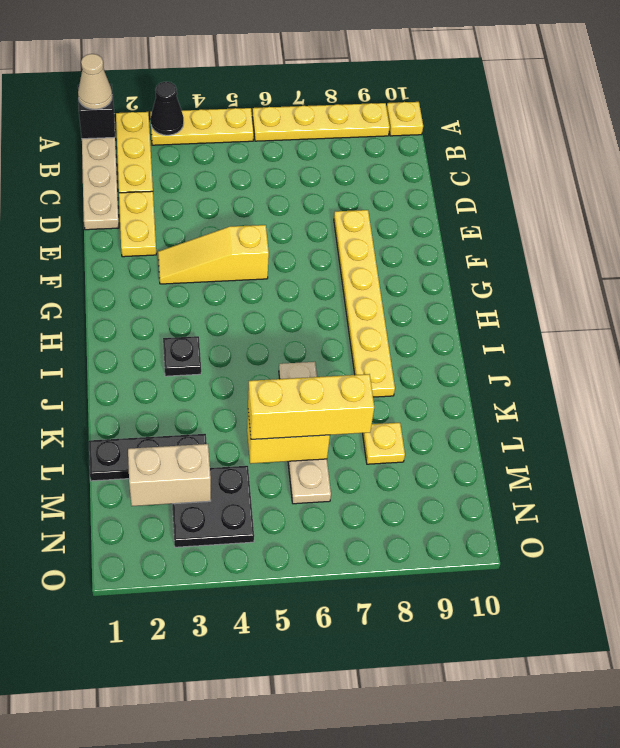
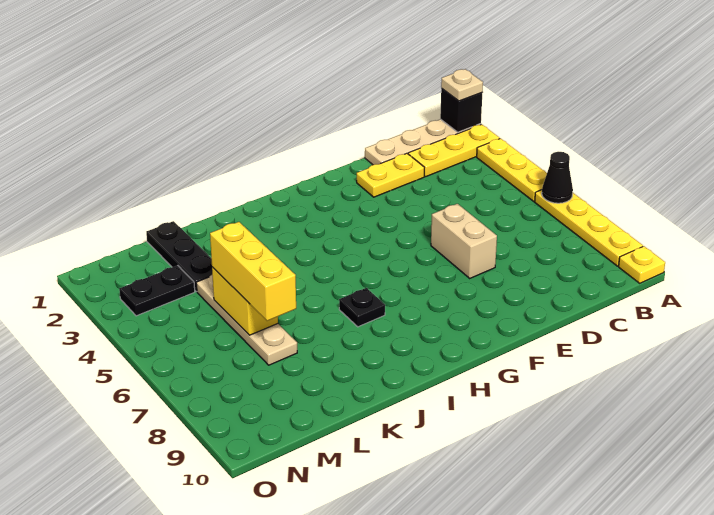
tan cone A1 level 3 -> tan plate A1 level 3
black cone A3 level 2 -> black cone A6 level 2
yellow plate E8:J8 level 1 -> none
yellow slope F3:F5 level 1 top 5 -> none
black plate I3 level 1 -> black plate I7 level 1
tan plate J6:M6 level 1 -> tan plate L4:L7 level 1
yellow plate L8 level 1 -> none
tan brick M2:M3 level 2 -> tan brick E6:E7 level 1
black plate M3:N4 level 1 -> black plate M3:N3 level 1

